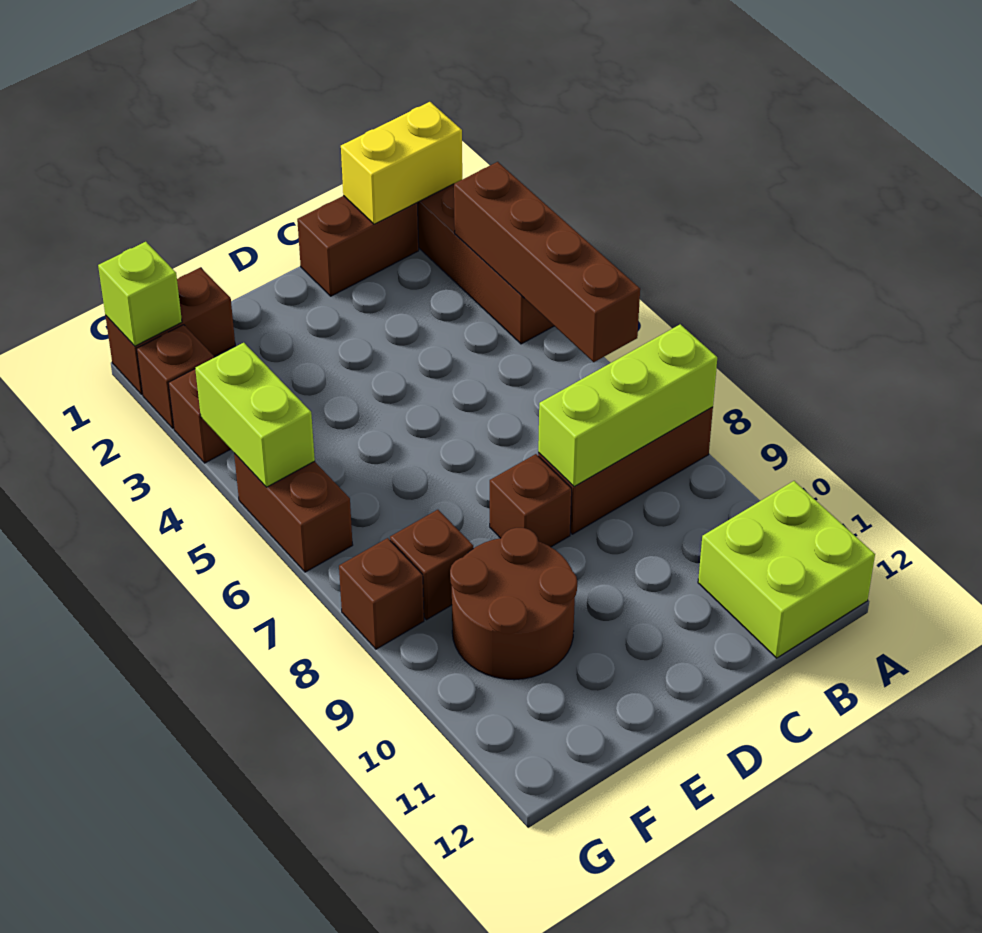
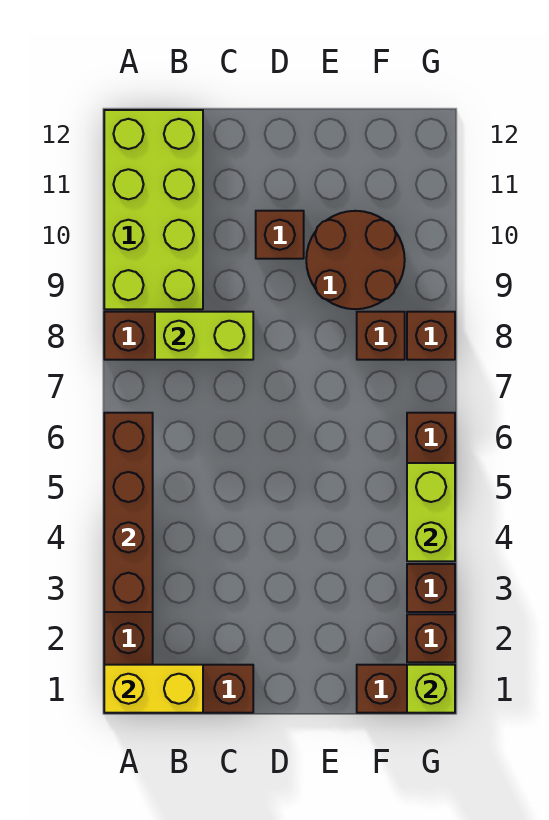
lime brick A8:C8 level 2 -> lime brick B8:C8 level 2
lime brick A11:B12 level 1 -> lime brick A9:B12 level 1
brown brick D8 level 1 -> brown brick D10 level 1

